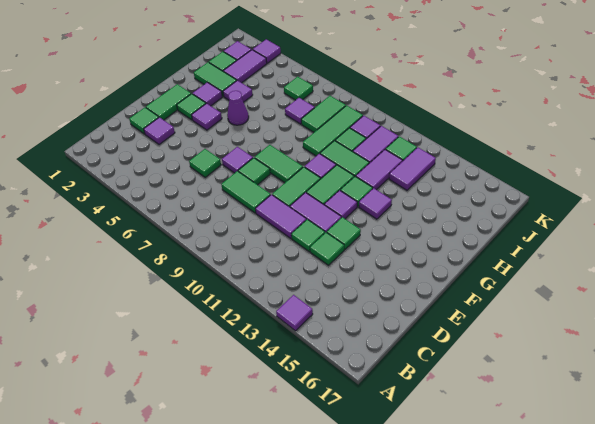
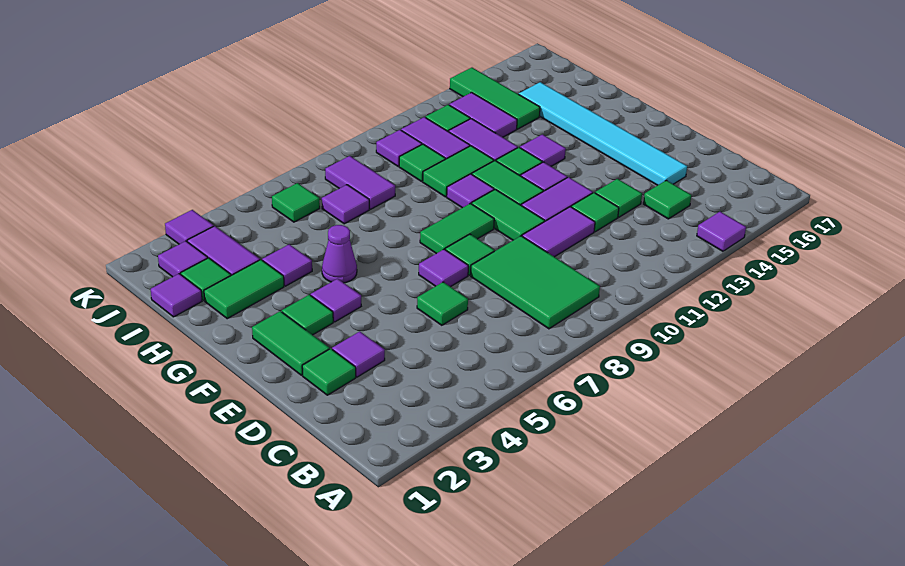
green tile D8:D9 level 1 -> green tile B8:D9 level 1
none -> cyan tile D15:I15 level 1
green tile E13 level 1 -> green tile C14 level 1
purple tile G3 level 1 -> purple tile I1 level 1
green tile H9:J9 level 1 -> green tile I14:K14 level 1
green tile I8:J8 level 1 -> purple tile I8:J8 level 1

